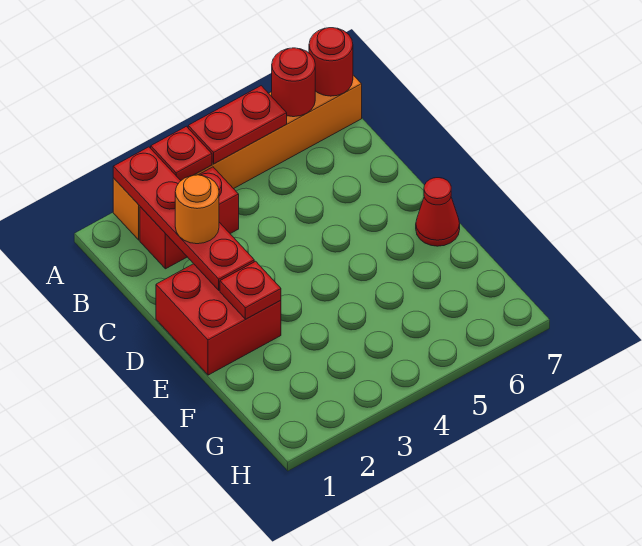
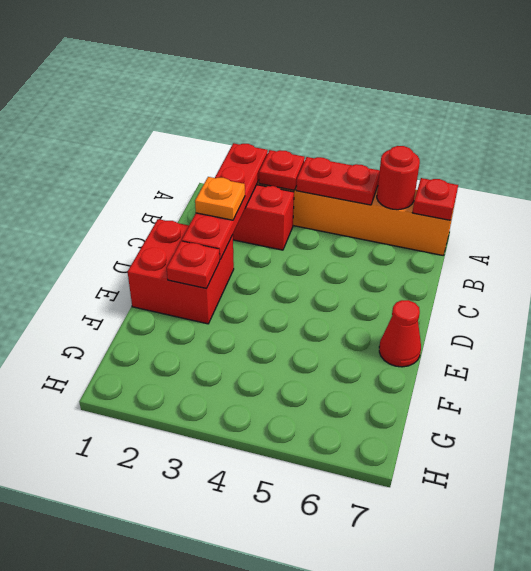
red round brick A7 level 2 -> red plate A7 level 2
orange round brick C2 level 3 -> orange plate C2 level 3

